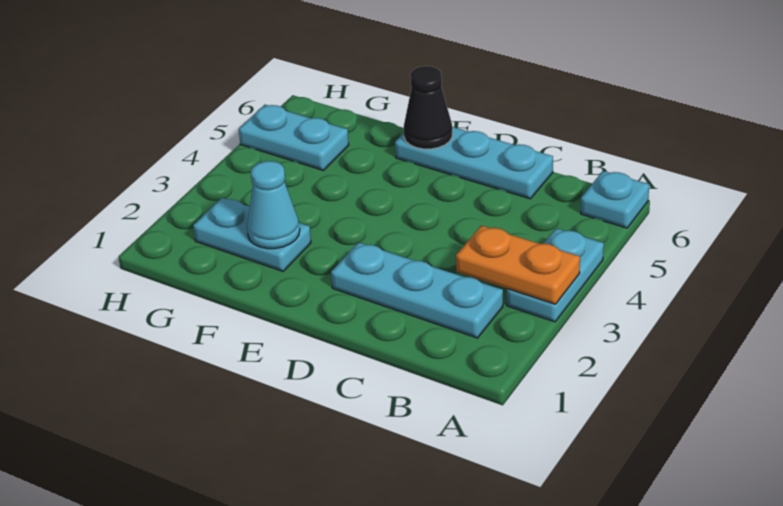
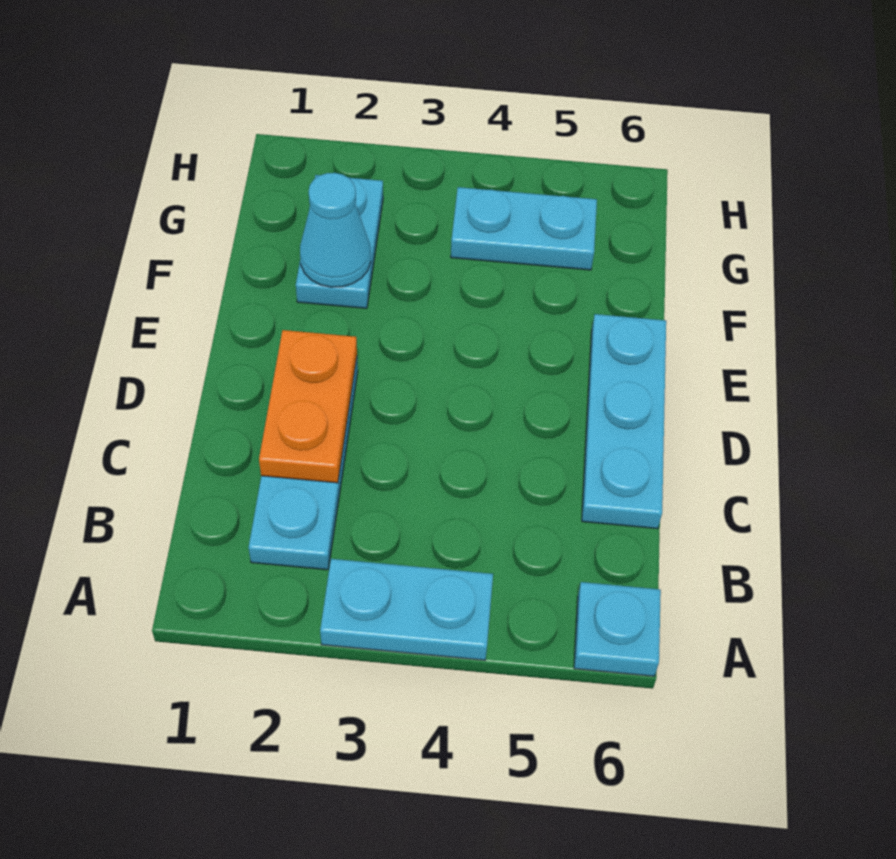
orange plate A3:B3 level 2 -> orange plate C2:D2 level 2
black cone E6 level 2 -> none
cyan plate G5:H5 level 1 -> cyan plate G4:G5 level 1

